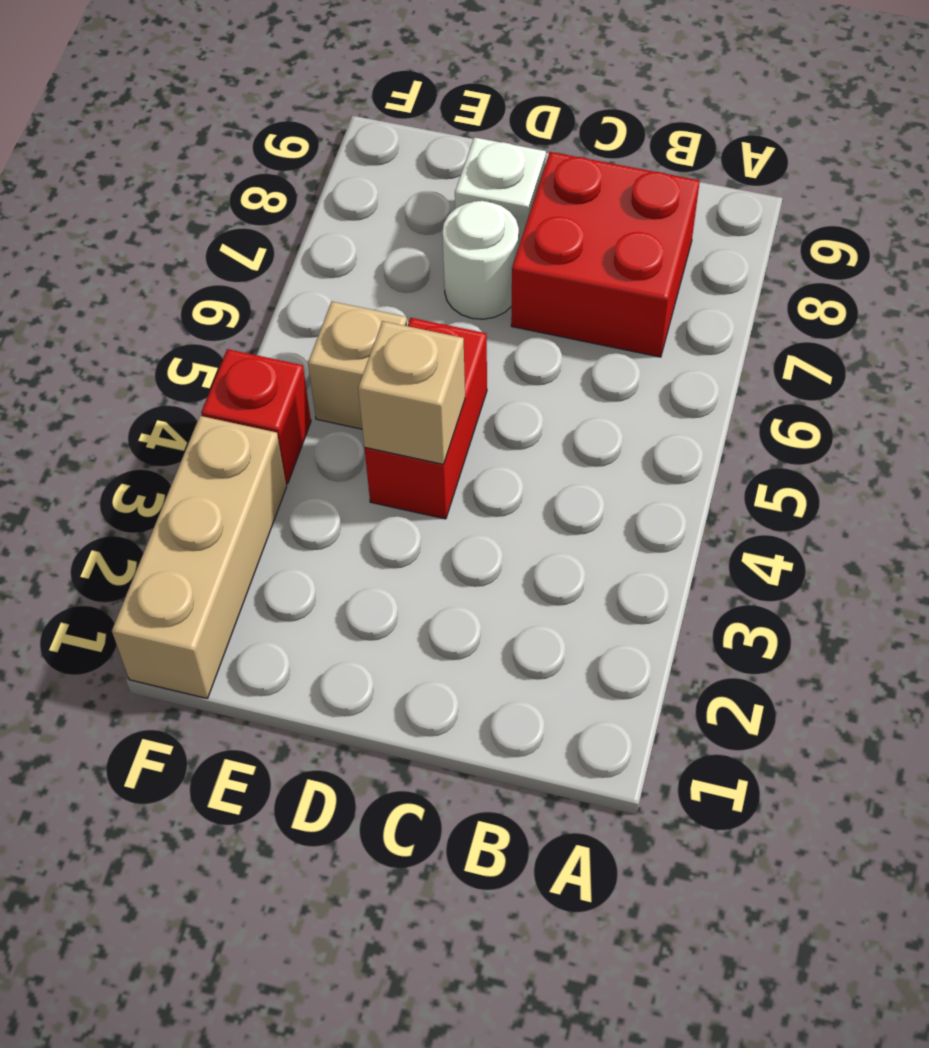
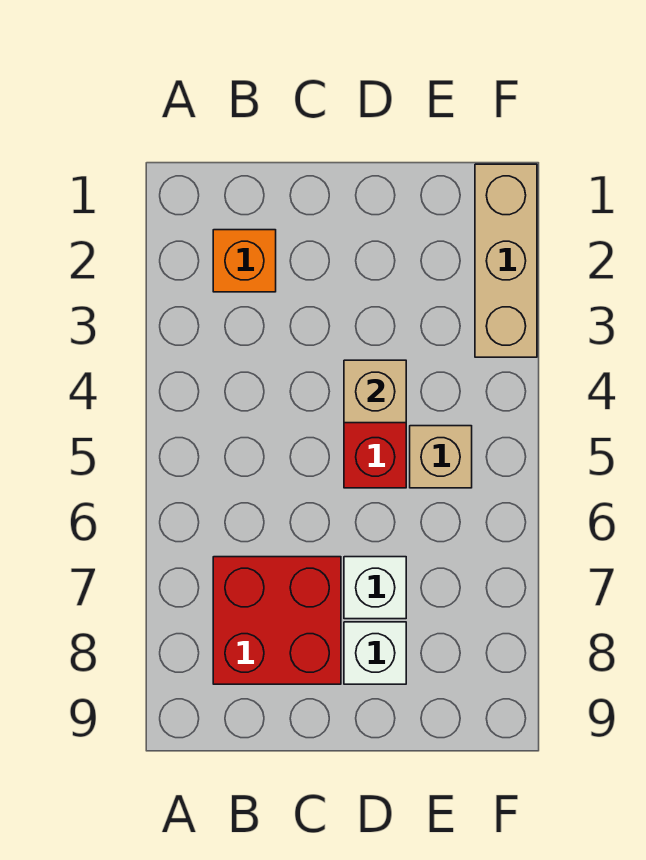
none -> orange brick B2 level 1
white round brick D7 level 1 -> white brick D7 level 1
red brick F4 level 1 -> none

